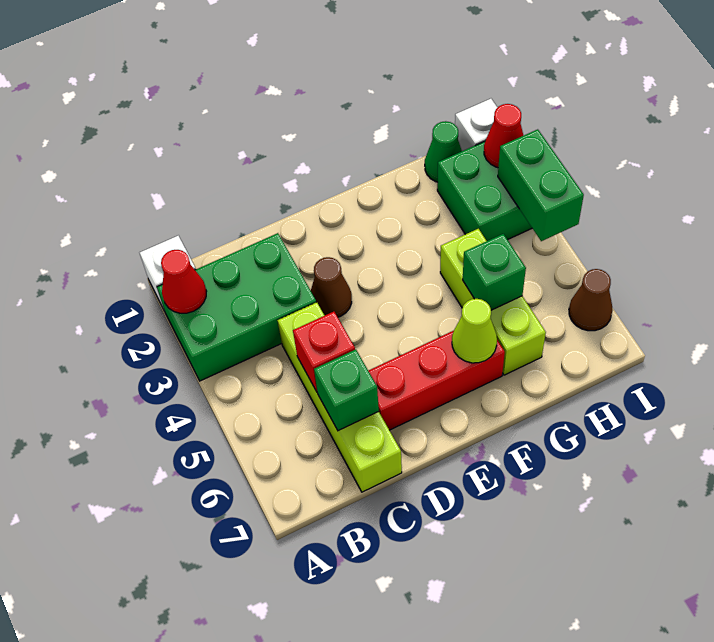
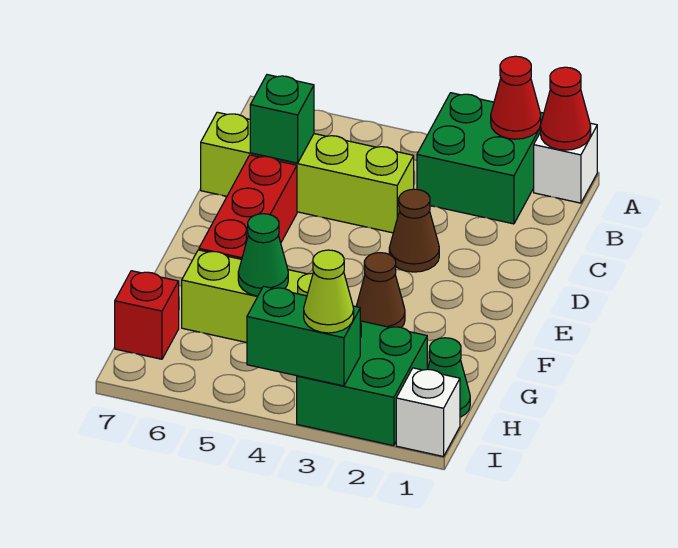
green brick A2:C3 level 1 -> green brick A2:B3 level 1
red brick C5 level 2 -> red brick H7 level 1
lime cone F6 level 2 -> lime cone I3 level 3
green brick G5 level 2 -> green cone G5 level 2
red cone I2 level 2 -> red cone A1 level 2
brown cone I6 level 1 -> brown cone F3 level 1

